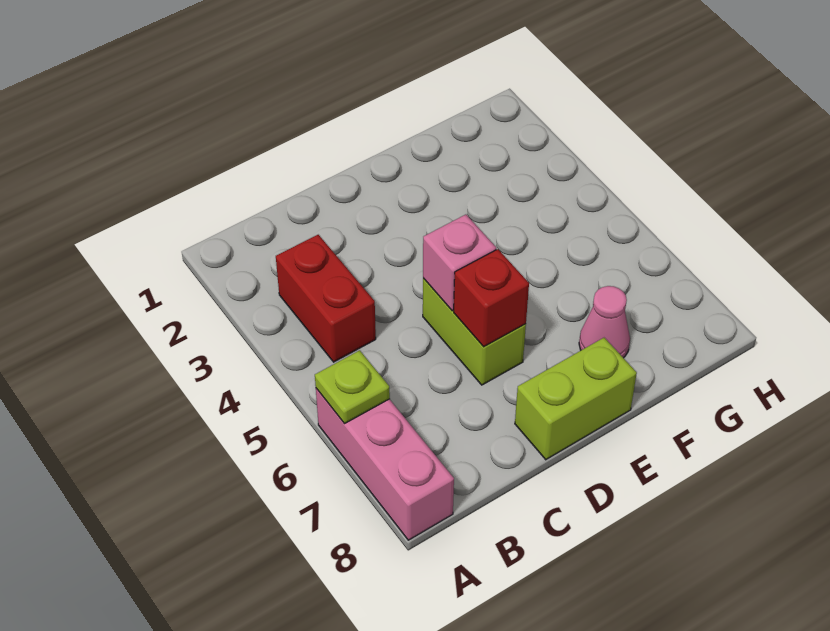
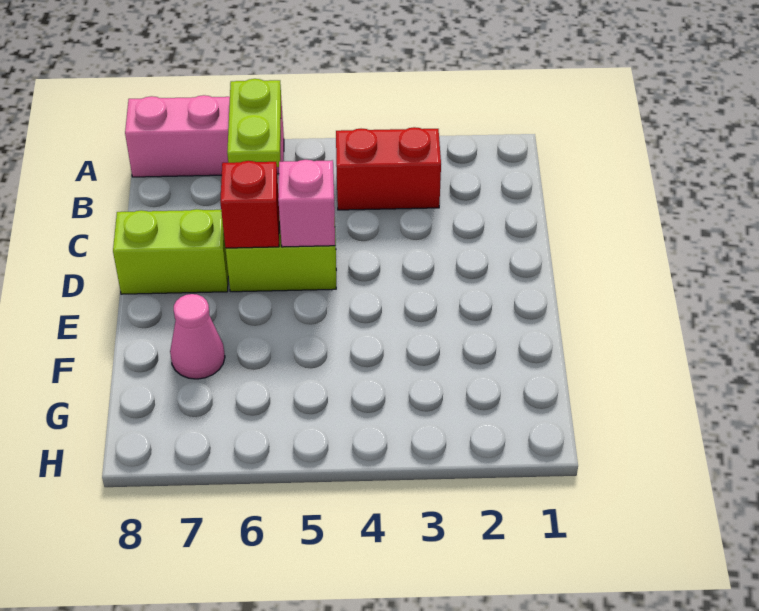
lime plate A6 level 2 -> lime plate A6:B6 level 2
lime brick D8:E8 level 1 -> lime brick D7:D8 level 1

